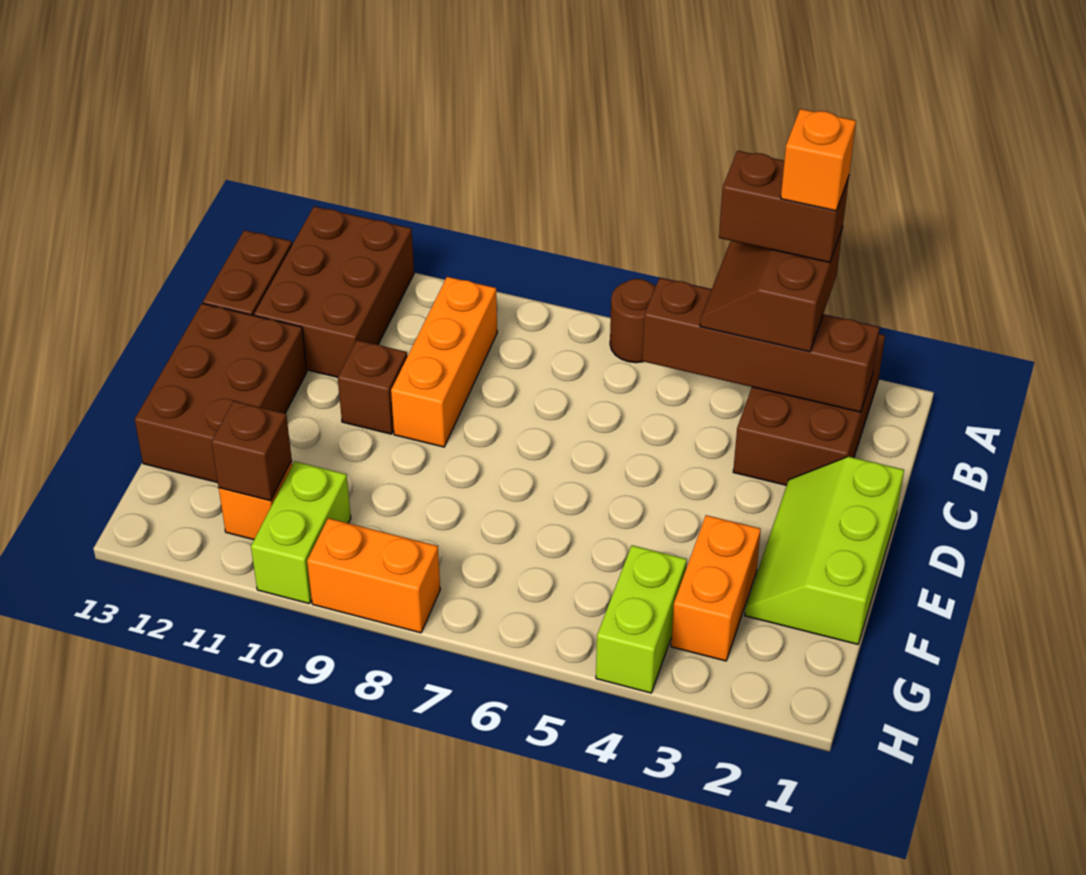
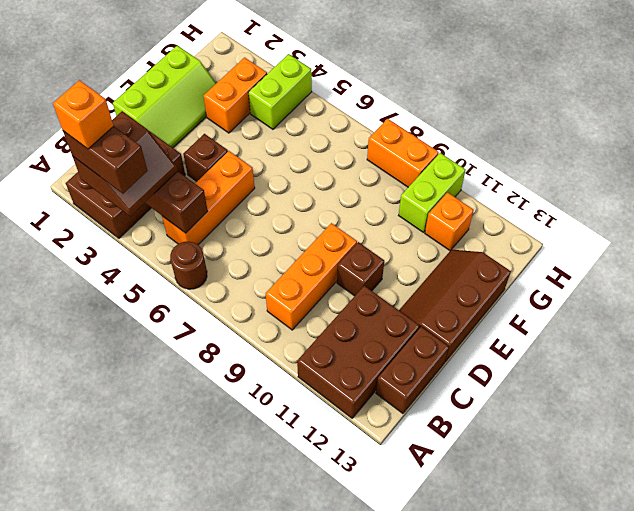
none -> orange brick B5:D5 level 1
brown brick D12:F13 level 1 -> brown slope D12:F13 level 1 top 13
brown brick G11 level 2 -> brown brick D4 level 1

